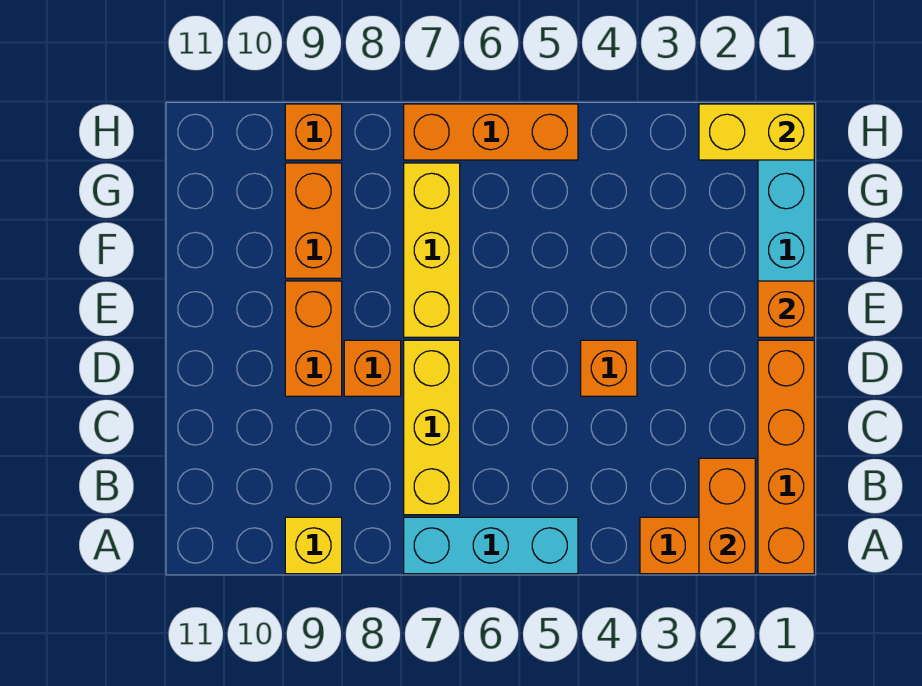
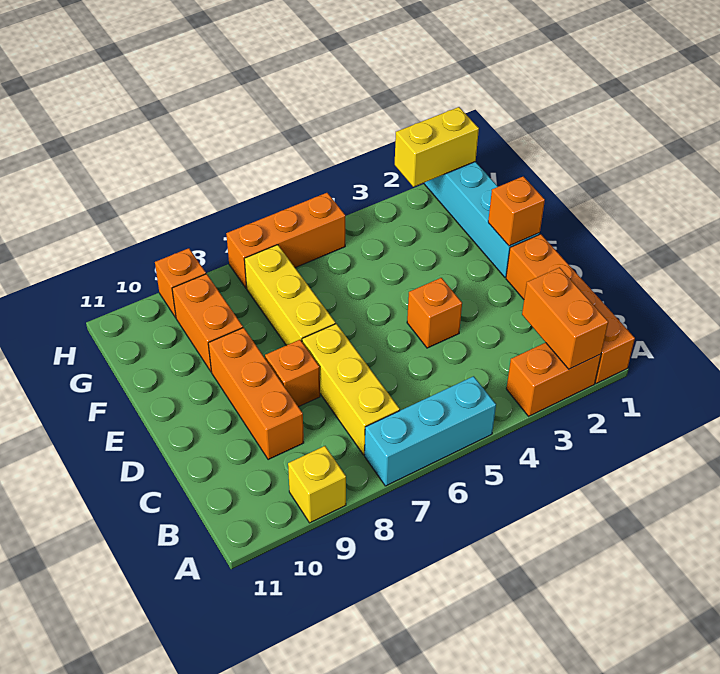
orange brick D9:E9 level 1 -> orange brick C9:E9 level 1

